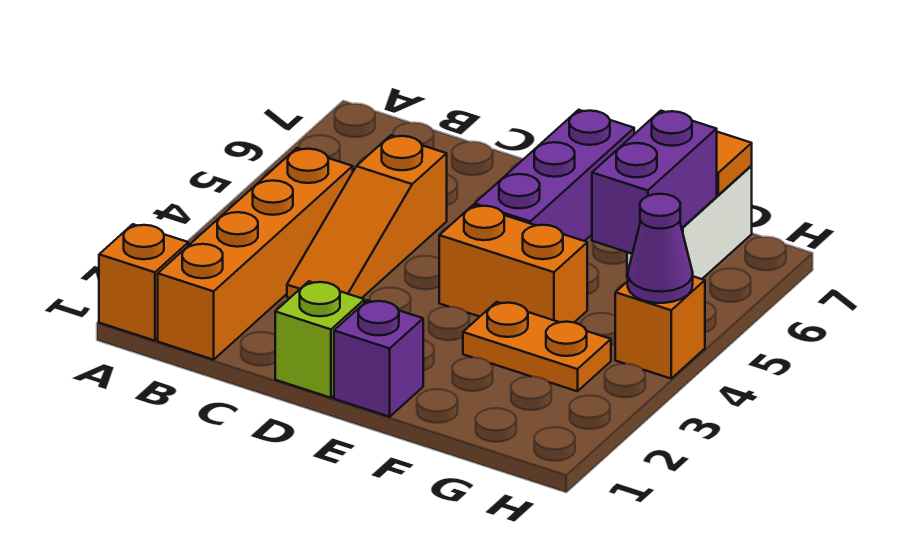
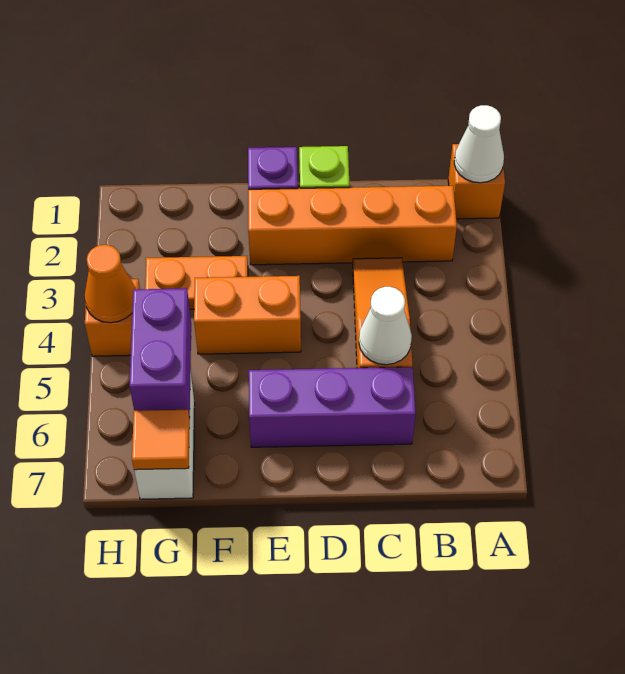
none -> white cone A1 level 2
orange brick B1:B4 level 1 -> orange brick B2:E2 level 1
none -> white cone C5 level 2
purple brick E5:E7 level 1 -> purple brick C6:E6 level 1
purple cone H4 level 2 -> orange cone H4 level 2

